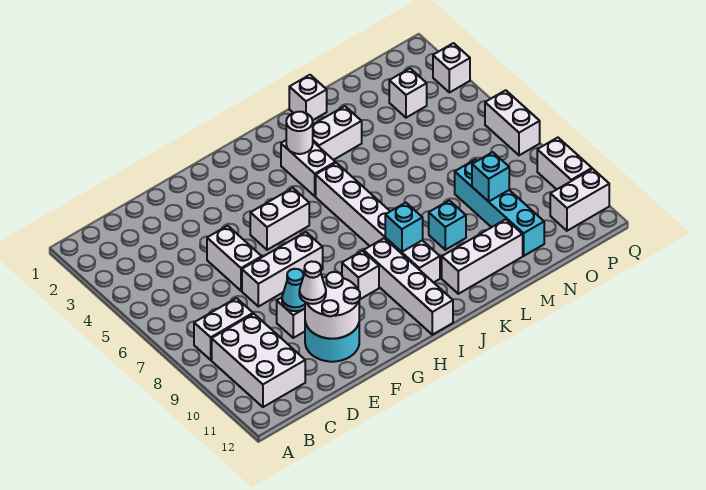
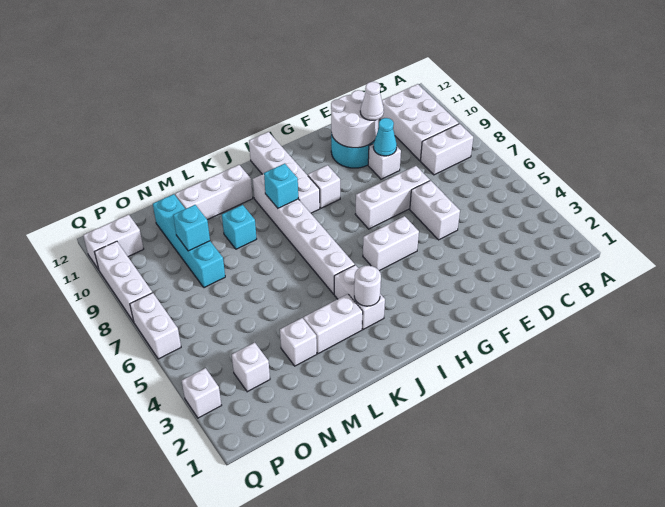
white brick L1 level 1 -> white brick M3 level 1
white brick Q9:Q10 level 1 -> white brick Q8:Q10 level 1

